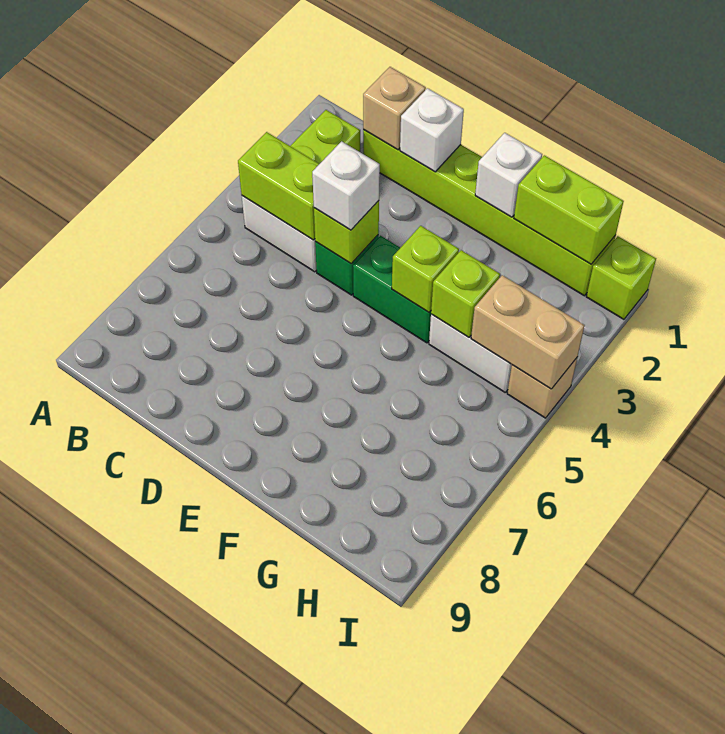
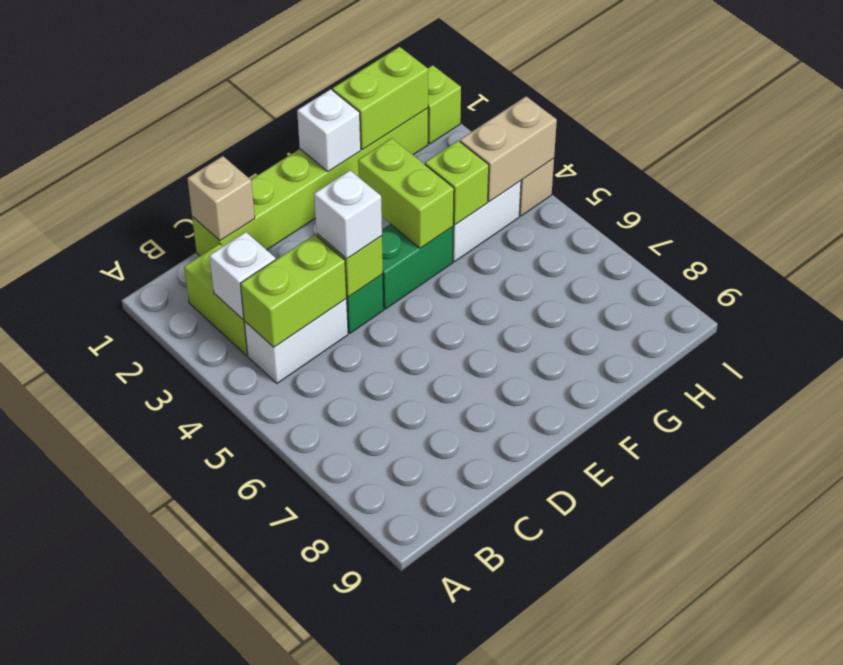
white brick D1 level 2 -> white brick B3 level 2
lime brick F4 level 2 -> lime brick F3:F4 level 2

